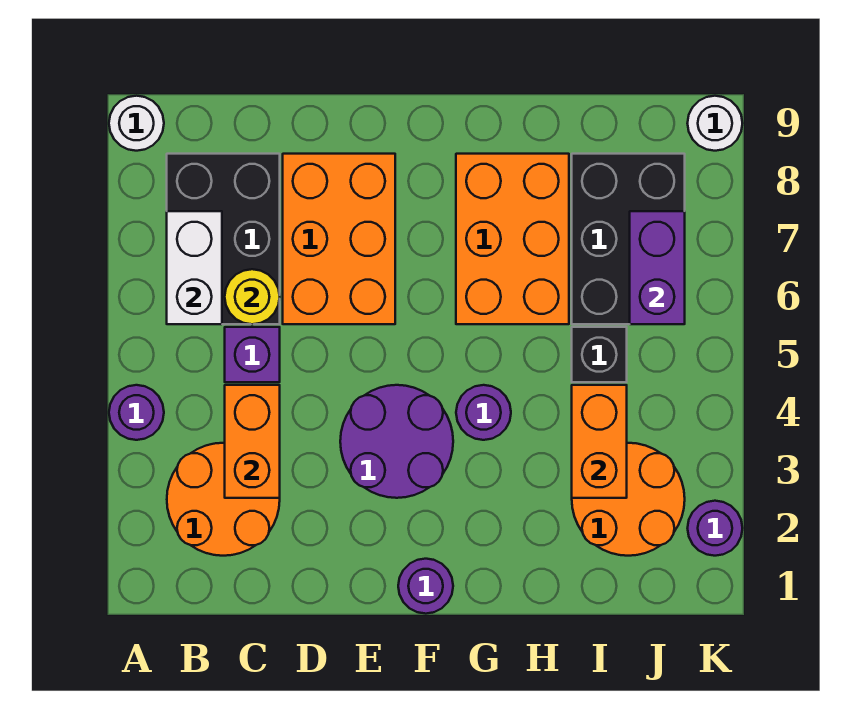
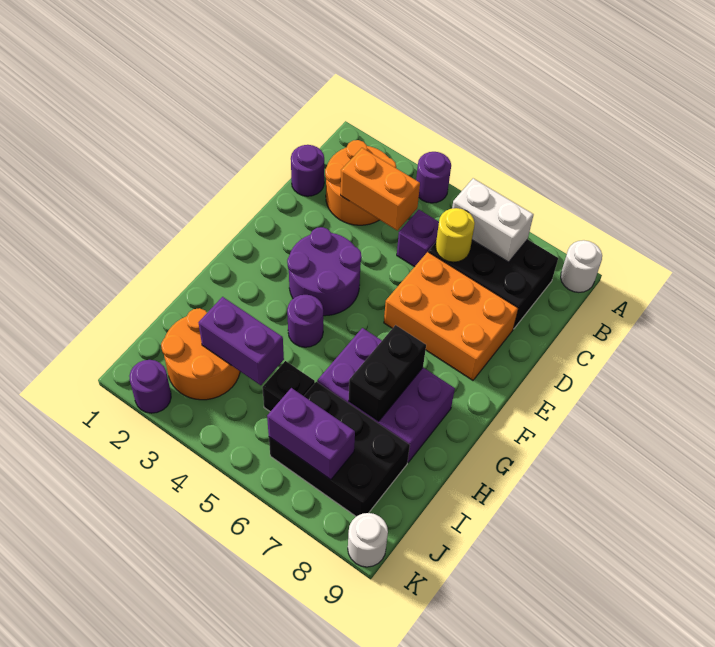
purple round brick F1 level 1 -> purple round brick C1 level 1
orange brick G6:H8 level 1 -> purple brick G6:H8 level 1
none -> black brick G7:H7 level 2
orange brick I3:I4 level 2 -> purple brick I3:I4 level 2

